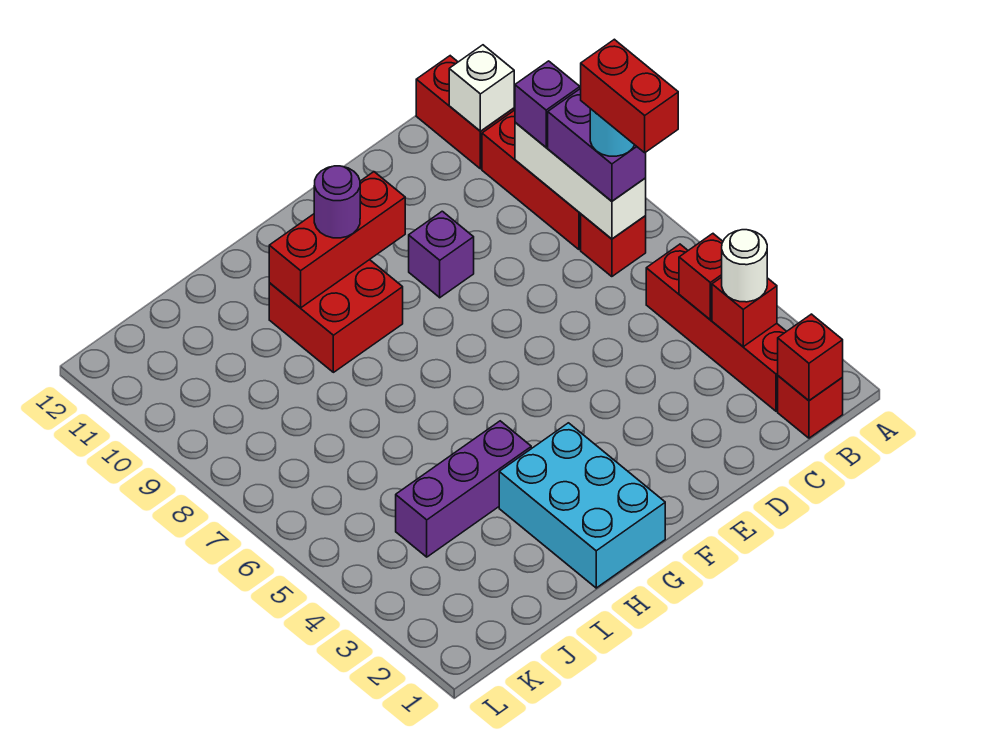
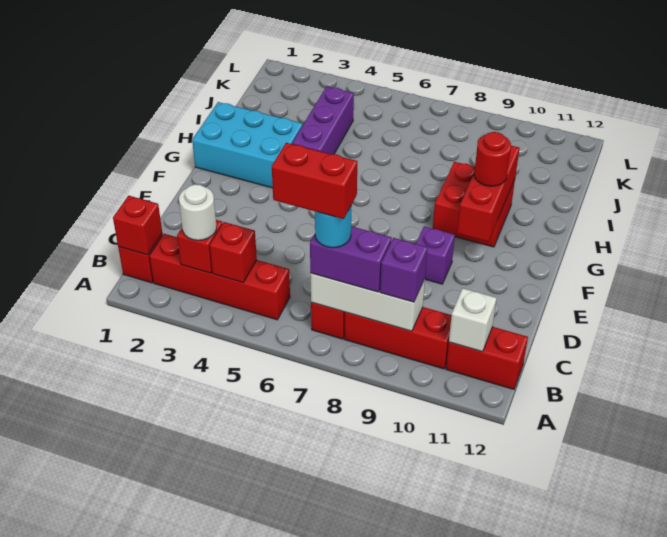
purple round brick G10 level 3 -> red round brick G10 level 3

